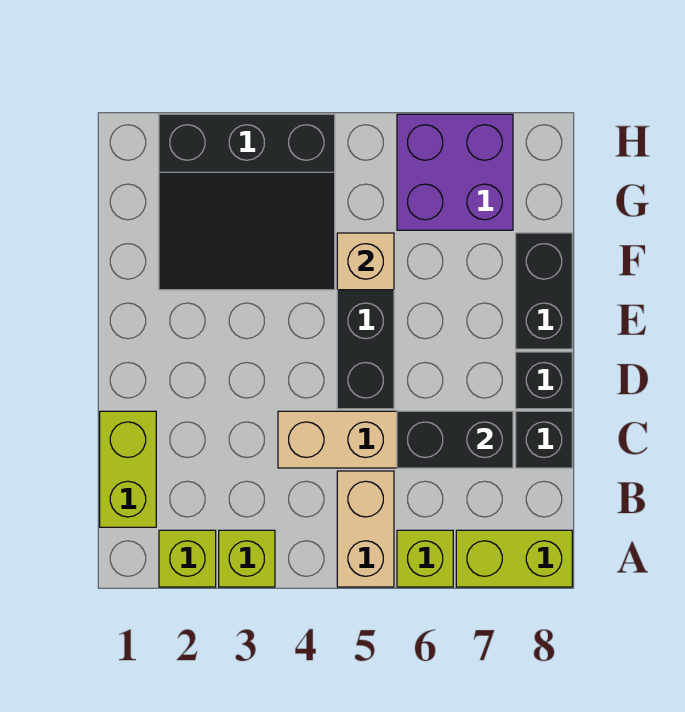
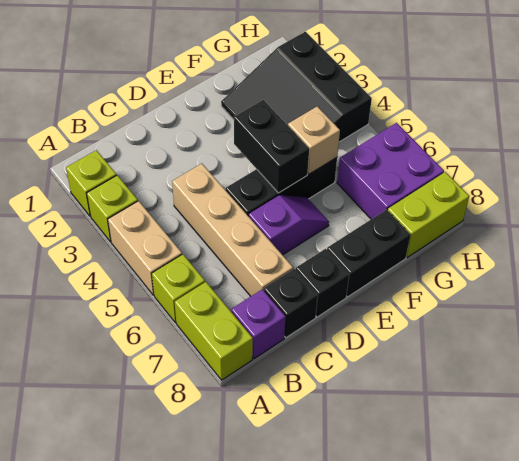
tan brick A5:B5 level 1 -> tan brick A4:A5 level 1
lime brick B1:C1 level 1 -> lime brick G8:H8 level 1
none -> purple brick B8 level 1
black brick C6:C7 level 2 -> black brick E4:E5 level 2
none -> purple slope D6:E6 level 1 top D

